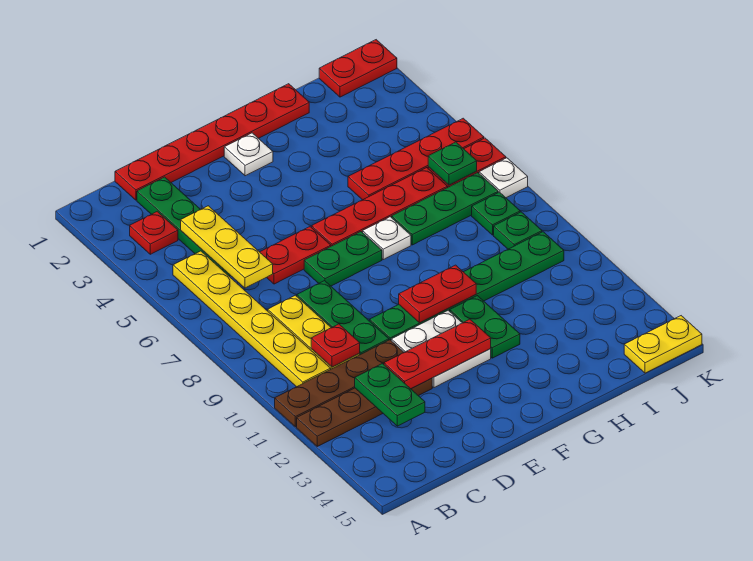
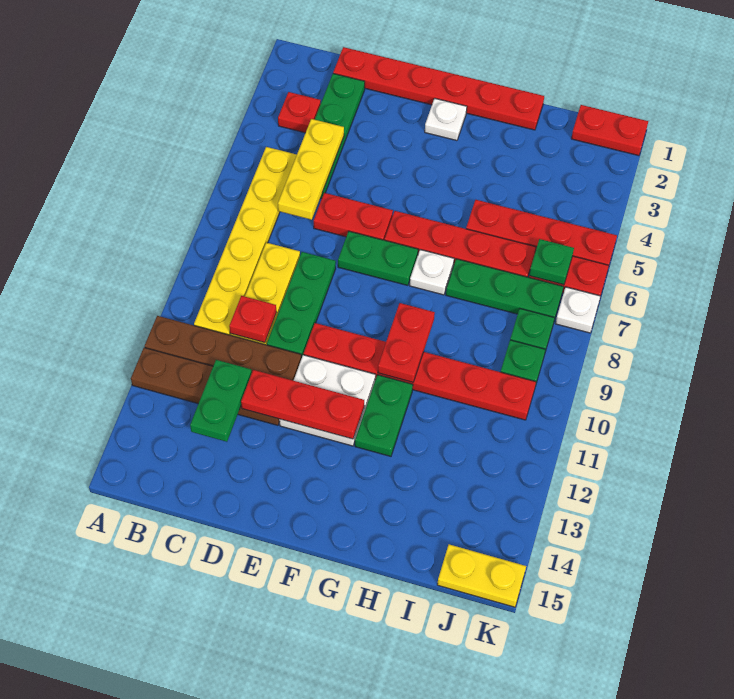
green plate E10:J10 level 1 -> red plate E10:J10 level 1
red plate F10:G10 level 2 -> red plate G9:G10 level 2

